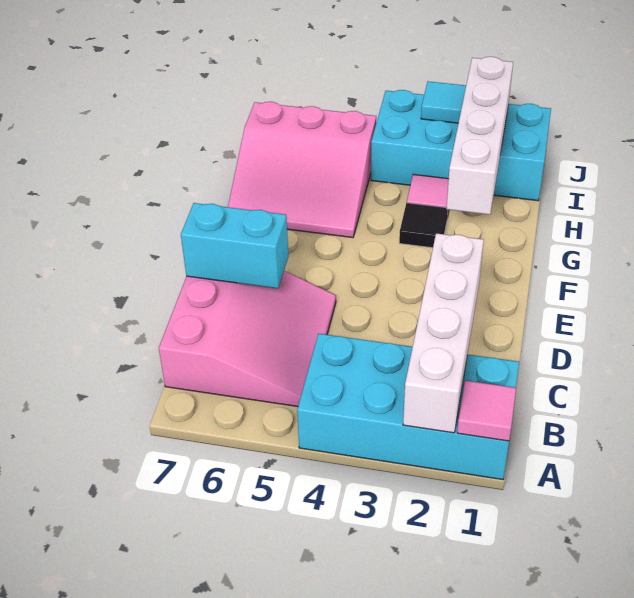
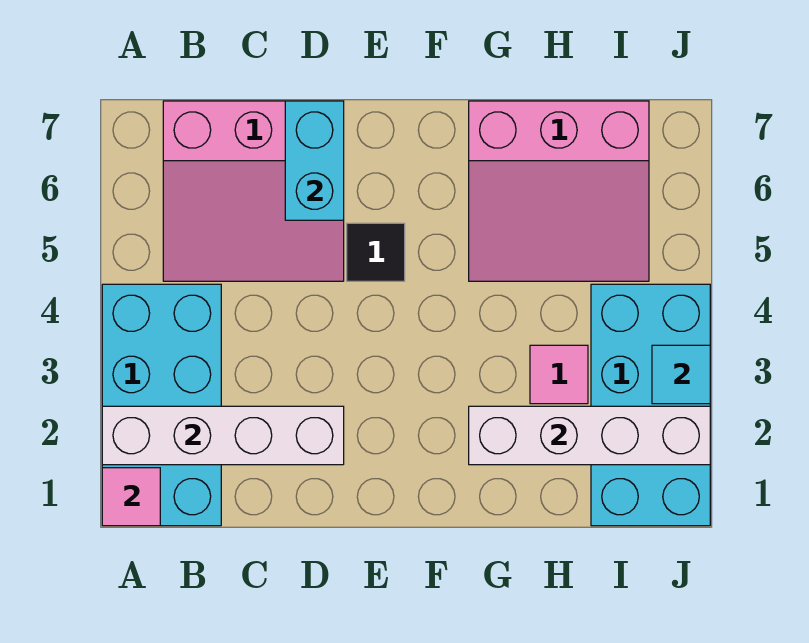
black tile G3 level 1 -> black tile E5 level 1
pink slope G5:I7 level 1 top I -> pink slope G5:I7 level 1 top 7

